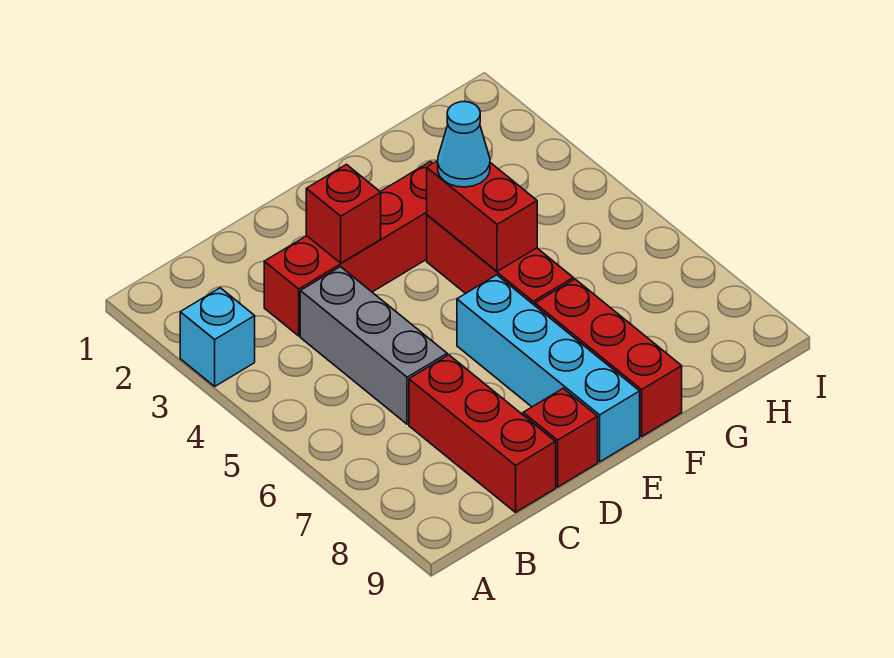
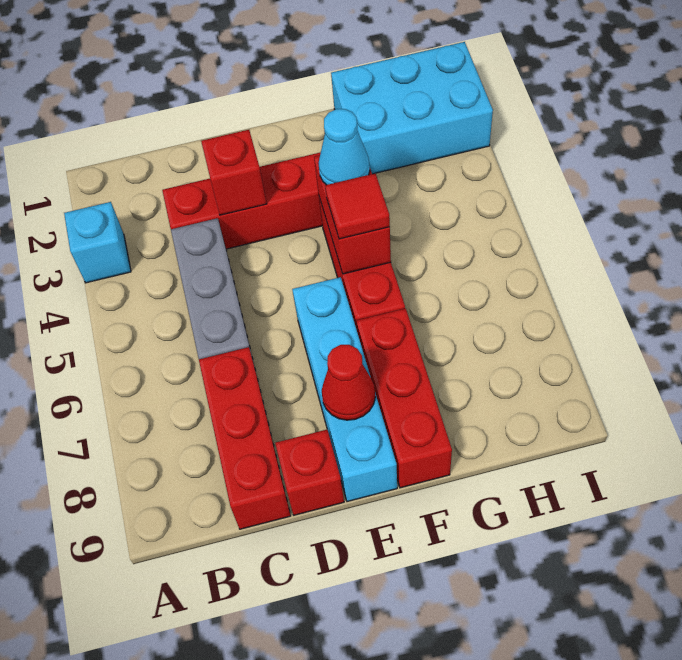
none -> red cone E8 level 2
none -> red tile F5 level 3
none -> cyan brick G1:I2 level 1

